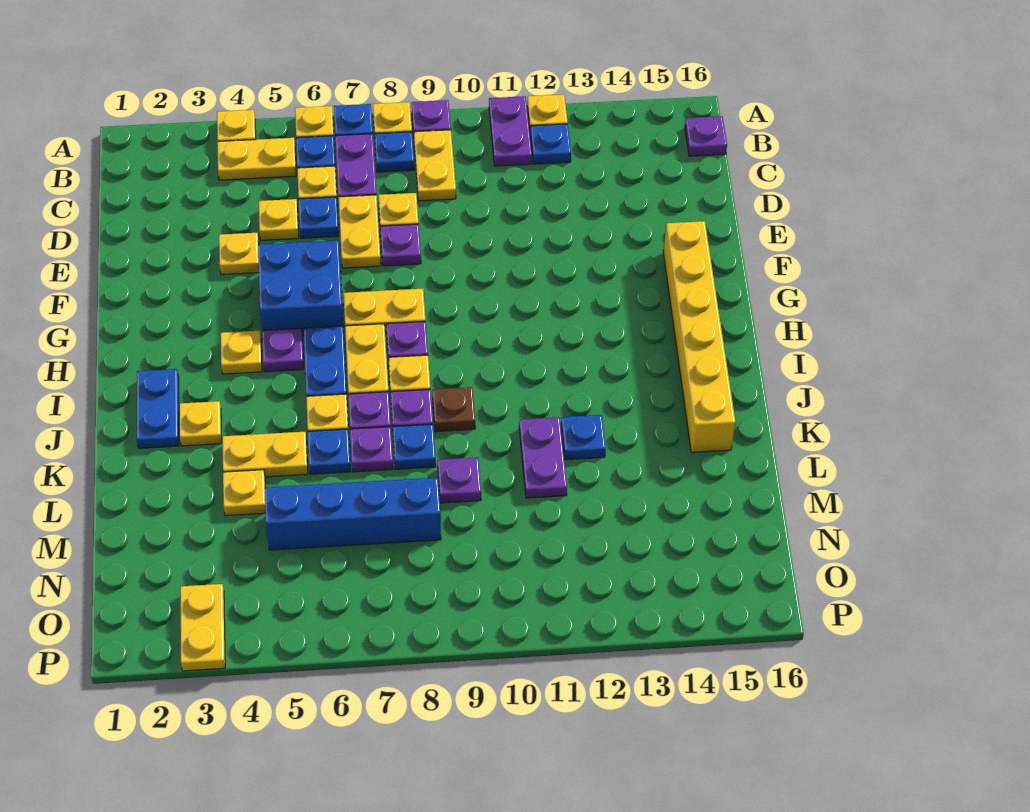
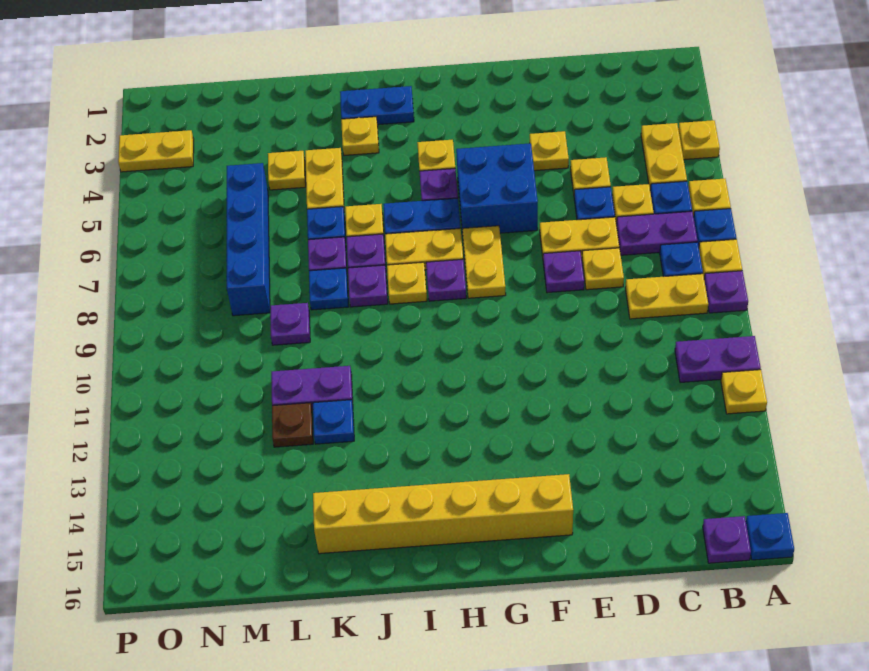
blue plate B12 level 1 -> blue plate A16 level 1
brown plate J9 level 1 -> brown plate L12 level 1

